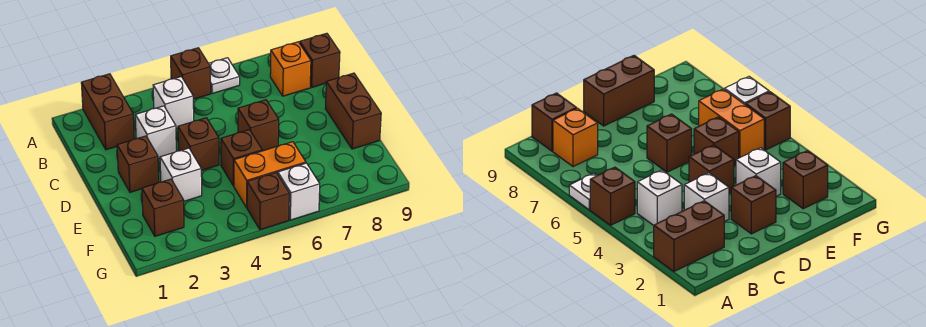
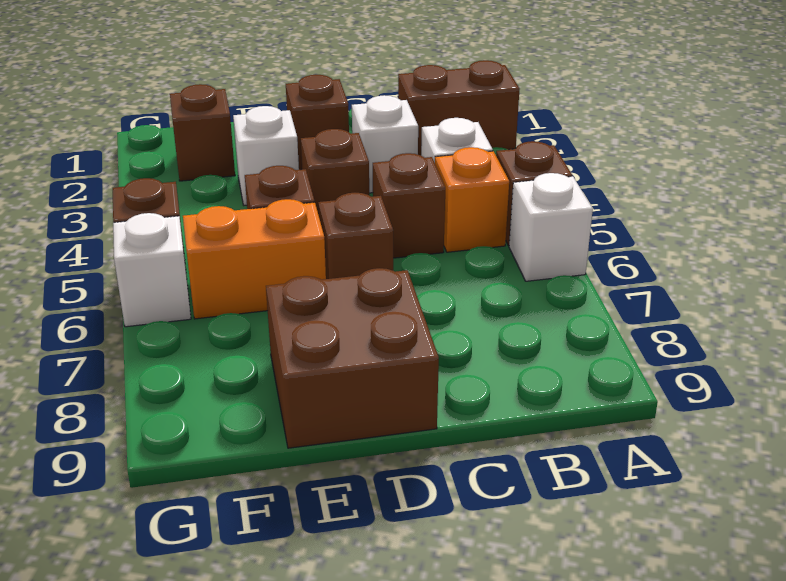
white plate A6 level 1 -> white brick A6 level 1
orange brick B8 level 1 -> orange brick B5 level 1
brown brick B9 level 1 -> brown brick C5 level 1
brown brick D9:E9 level 1 -> brown brick D8:E9 level 1
orange brick F5:F6 level 1 -> orange brick E6:F6 level 1

